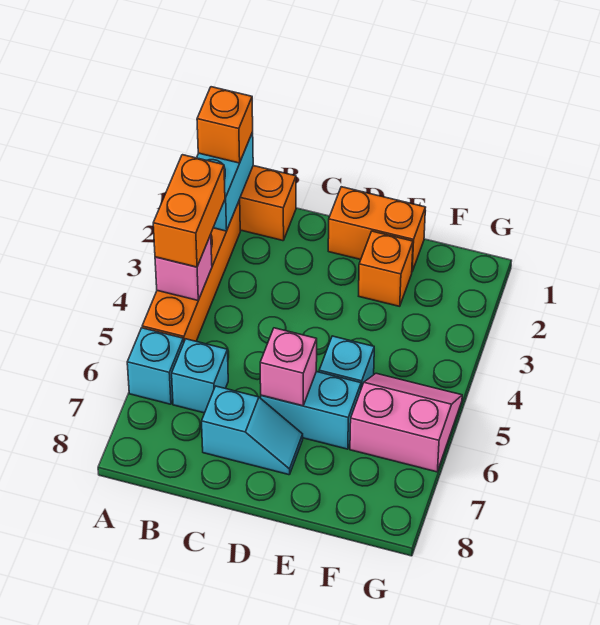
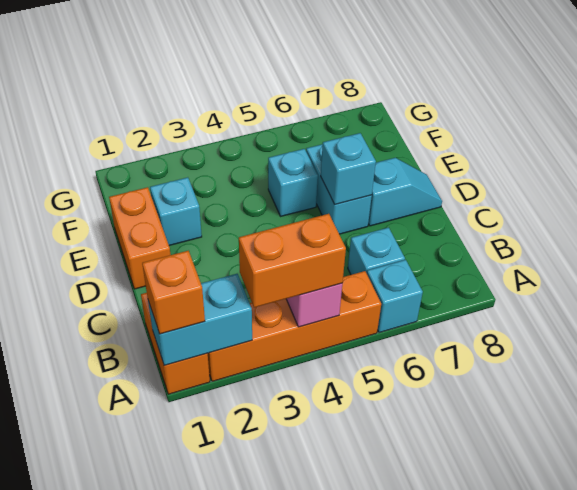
cyan slope C7:D7 level 1 top C -> cyan slope D7:D8 level 1 top 7
pink brick D6 level 2 -> cyan brick D6 level 2
orange brick E2 level 1 -> cyan brick E2 level 1
pink slope F5:G6 level 1 top 6 -> none

